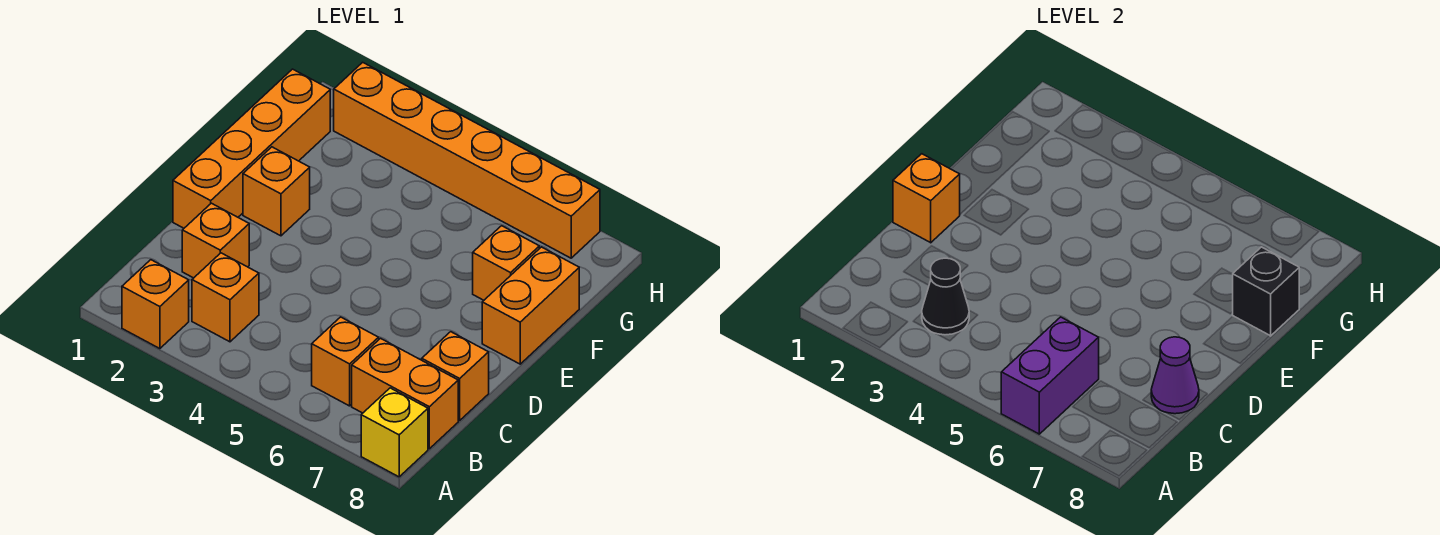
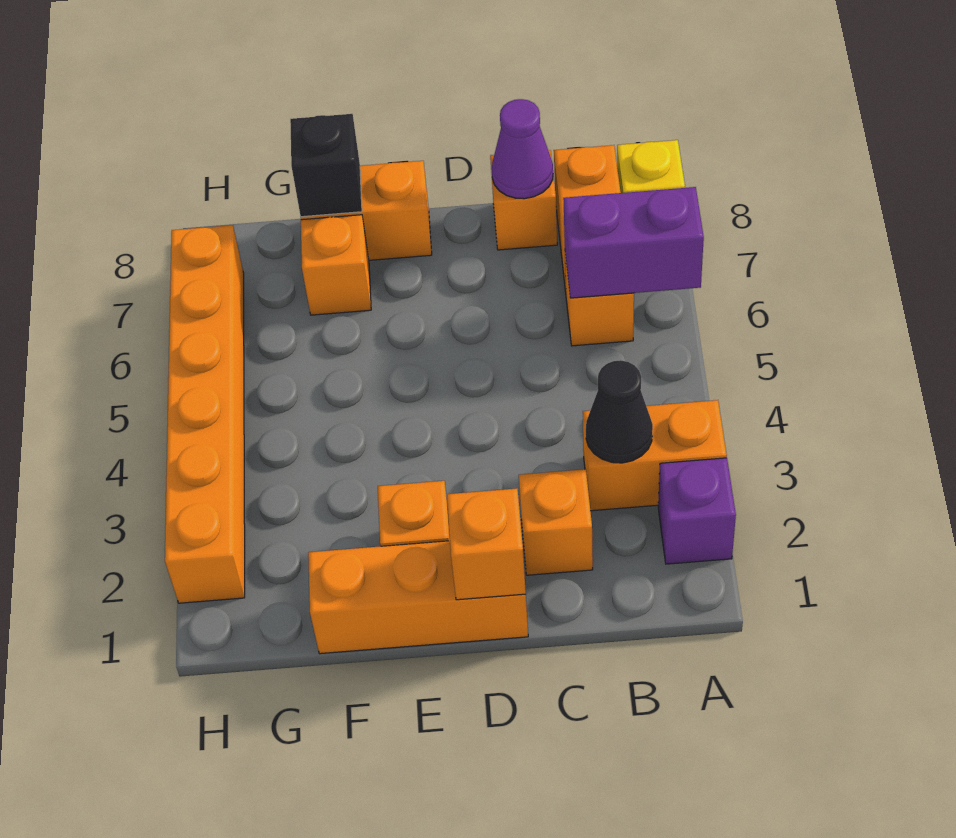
orange brick A2 level 1 -> purple brick A2 level 1
orange brick B3 level 1 -> orange brick A3:B3 level 1
orange brick D1:G1 level 1 -> orange brick D1:F1 level 1

